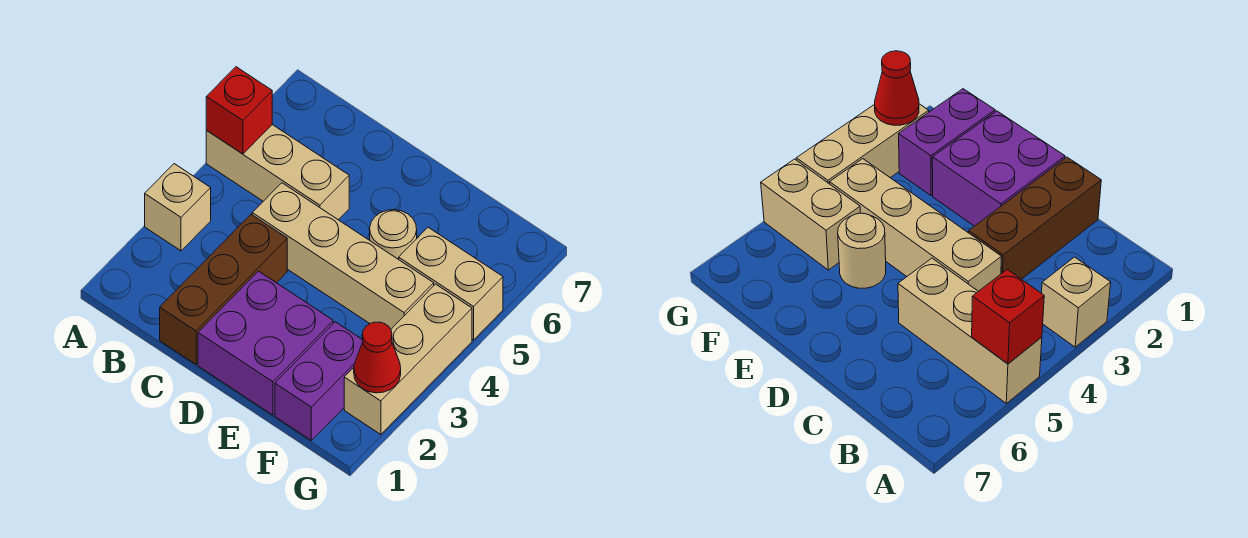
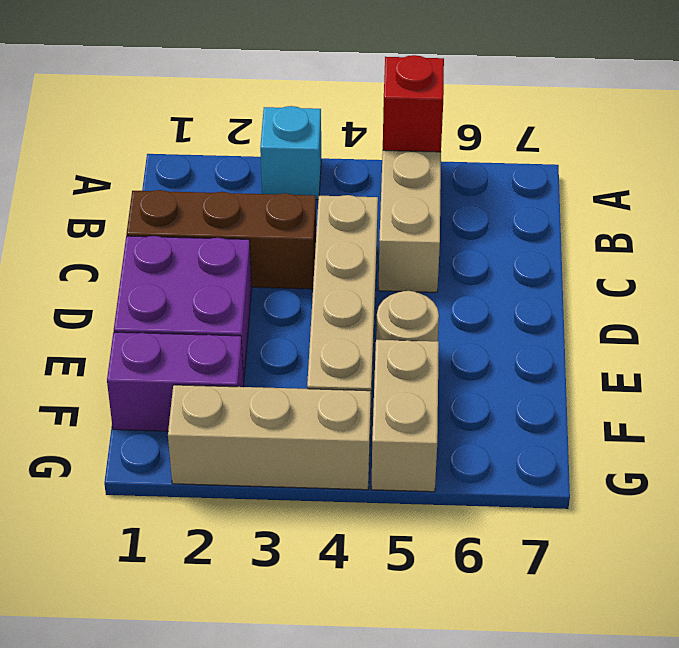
tan brick A3 level 1 -> cyan brick A3 level 1
red cone G2 level 2 -> none

